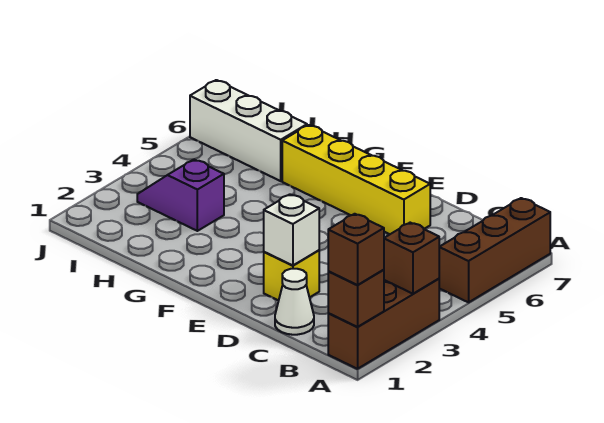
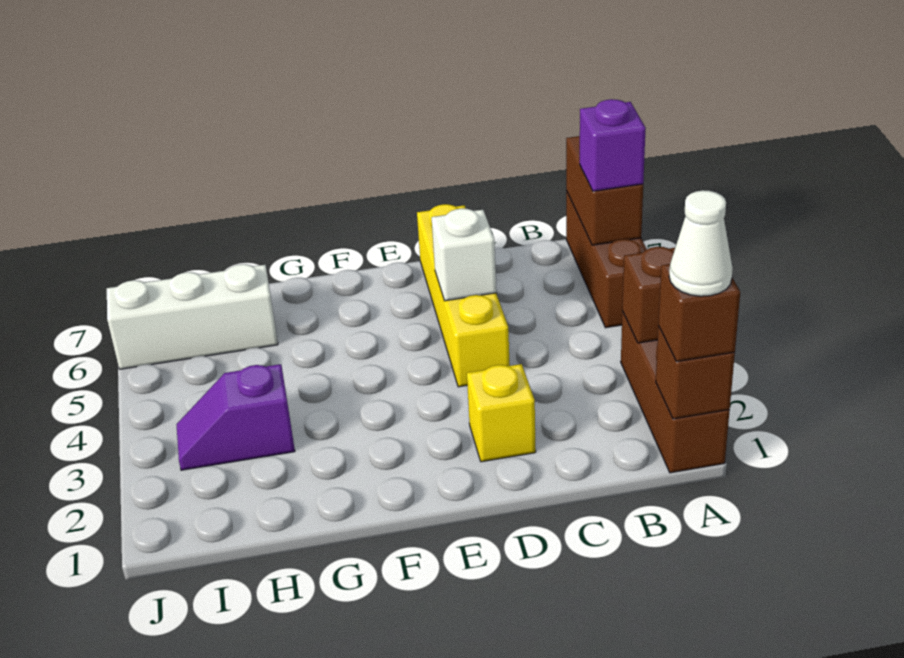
none -> brown brick A6:A7 level 2
none -> purple brick A6 level 3
white cone C1 level 1 -> white cone A1 level 4
white brick D2 level 2 -> white brick D5 level 2
yellow brick D6:G6 level 1 -> yellow brick D4:D7 level 1

